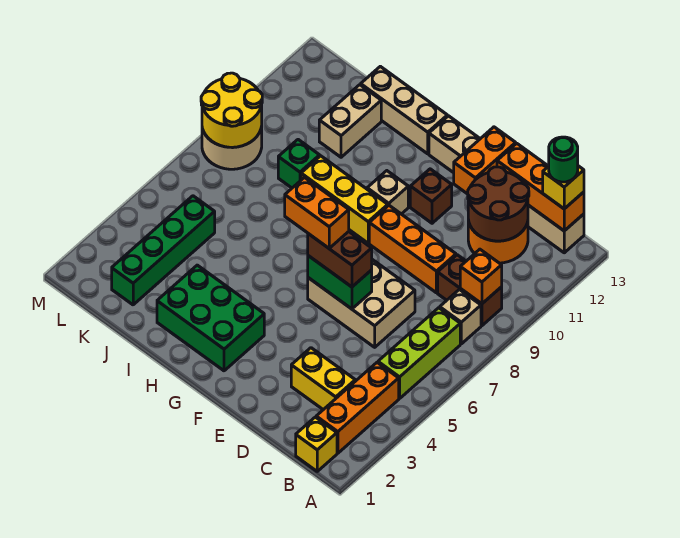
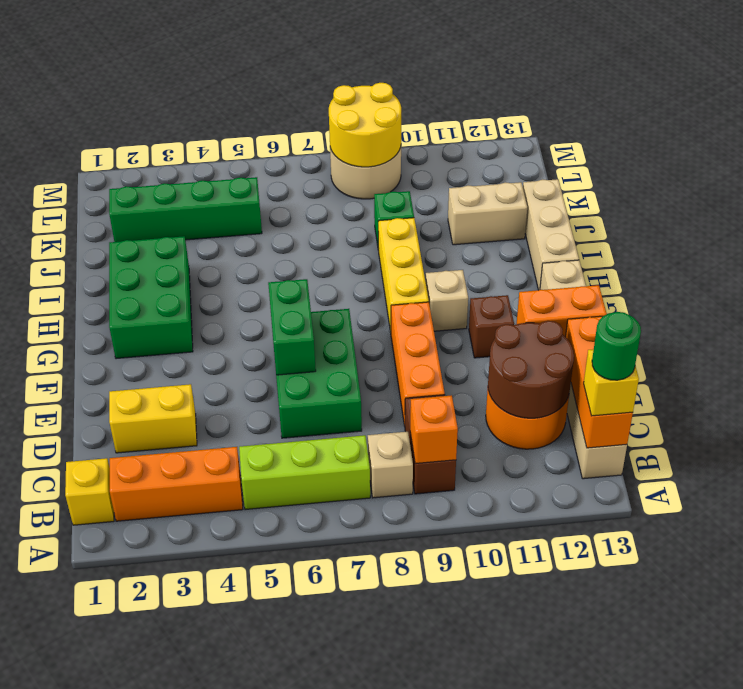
yellow brick C3:D3 level 1 -> yellow brick D2:D3 level 1
tan brick D6:F7 level 1 -> green brick D6:F7 level 1
brown brick E6:F6 level 3 -> none
orange brick F6:G6 level 4 -> none

